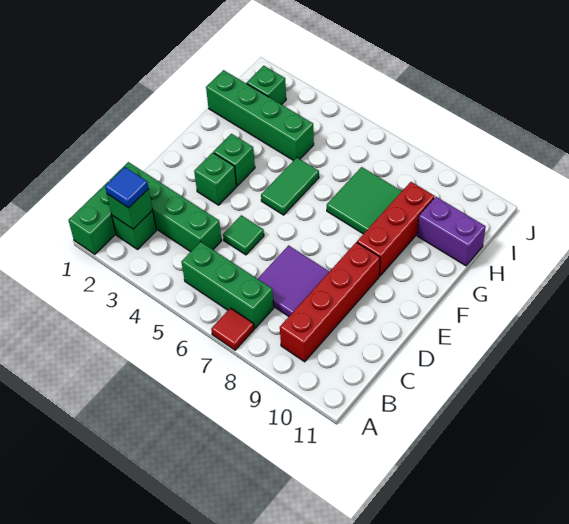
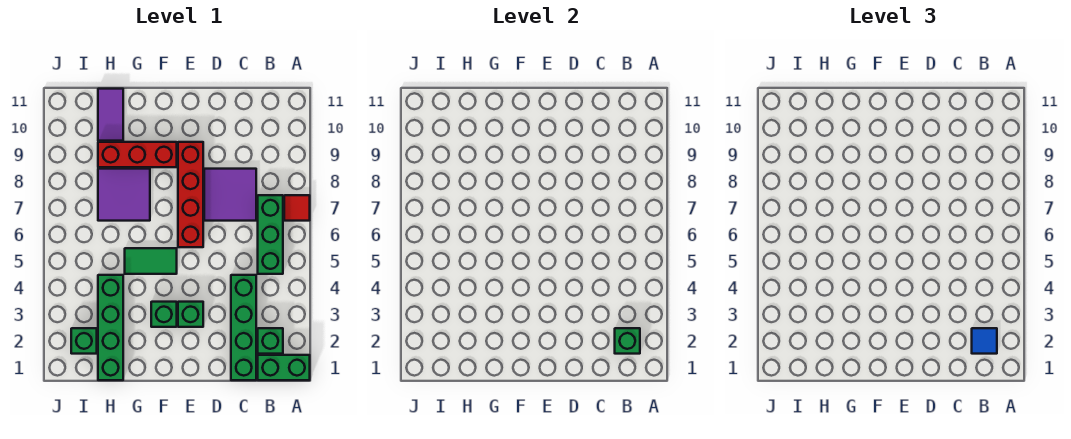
red brick B9:E9 level 1 -> red brick E6:E9 level 1
green tile D5 level 1 -> none
green tile G7:H8 level 1 -> purple tile G7:H8 level 1
purple brick H10:H11 level 1 -> purple tile H10:H11 level 1

